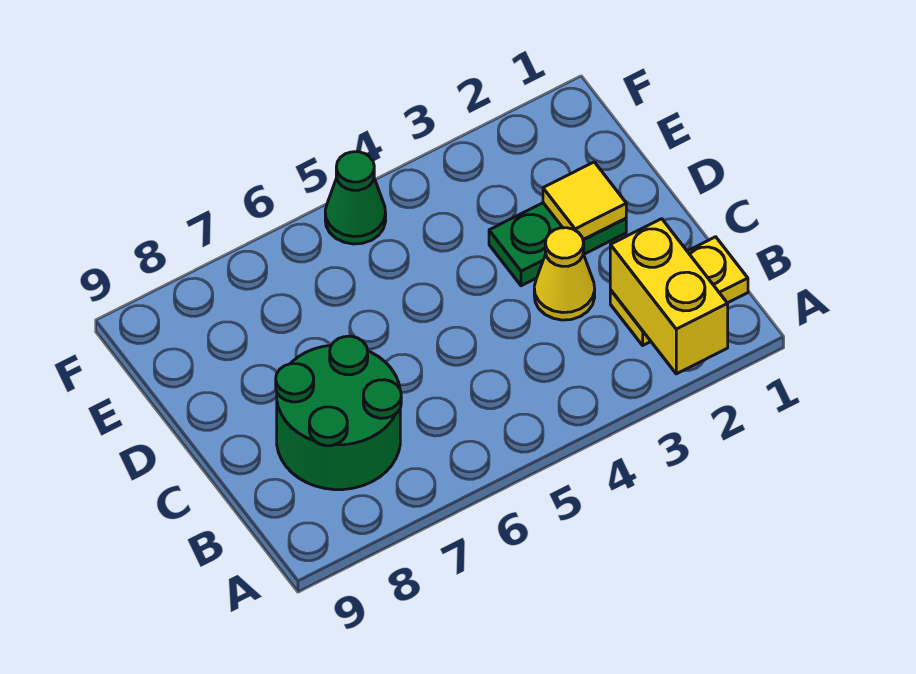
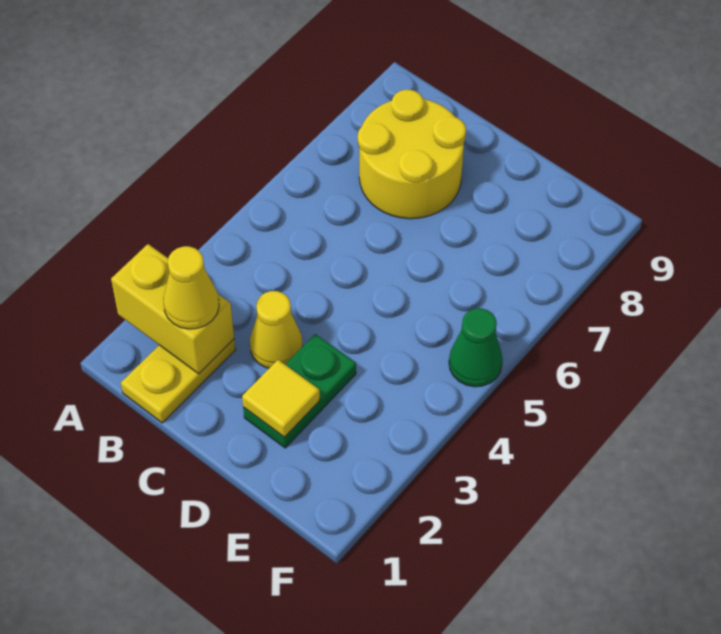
none -> yellow cone B2 level 3
green round brick B7:C8 level 1 -> yellow round brick B7:C8 level 1

